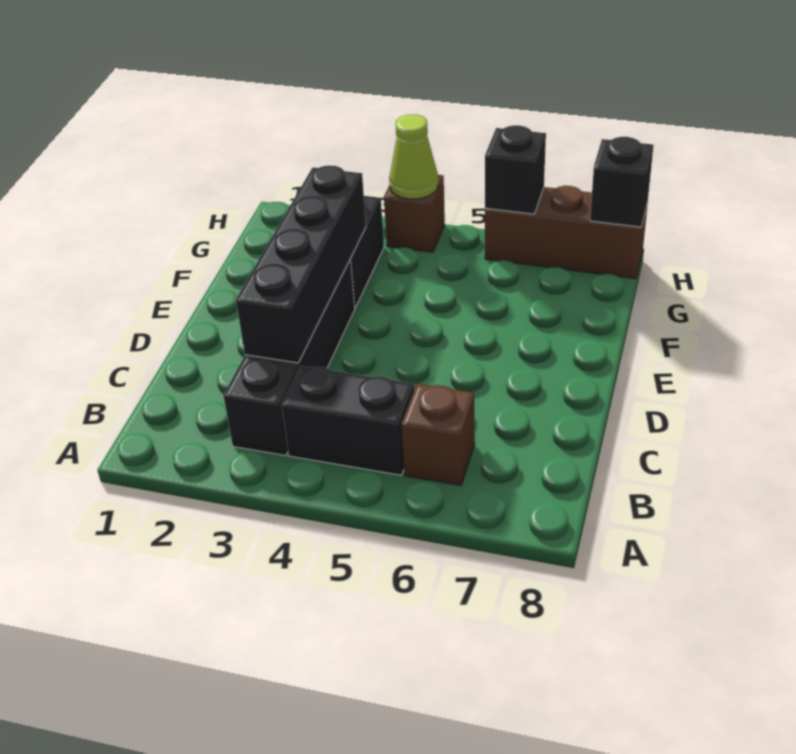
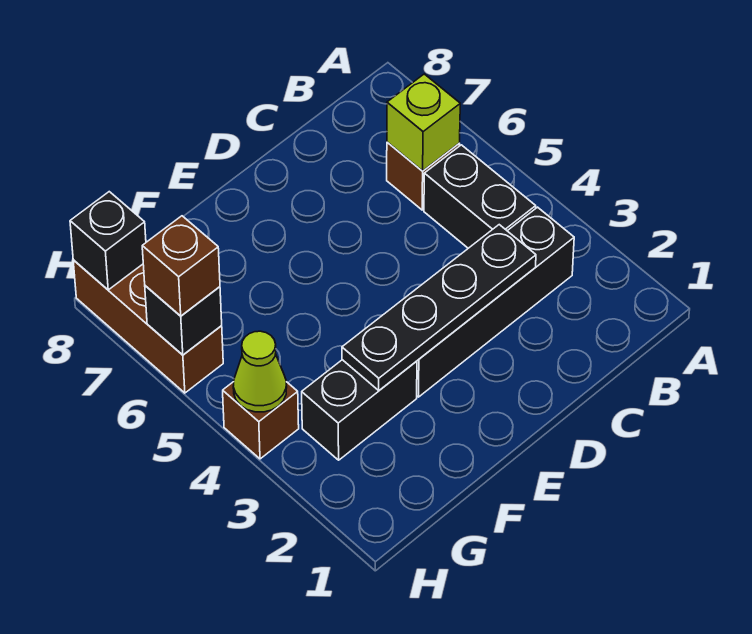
none -> lime brick B6 level 2
black brick C3:F3 level 2 -> black plate C3:F3 level 2
none -> brown brick H6 level 3

